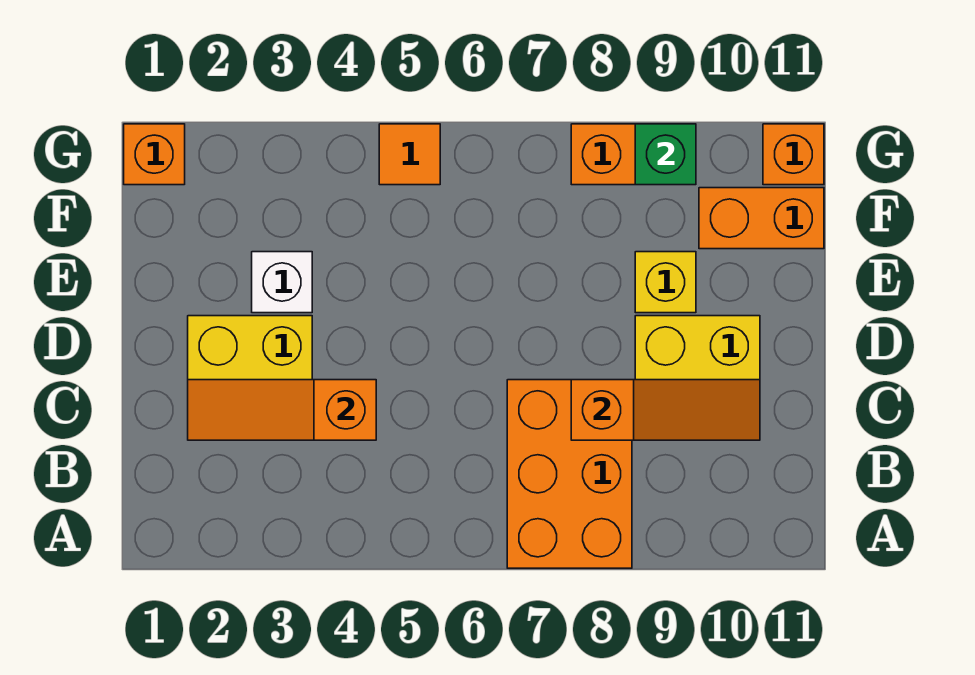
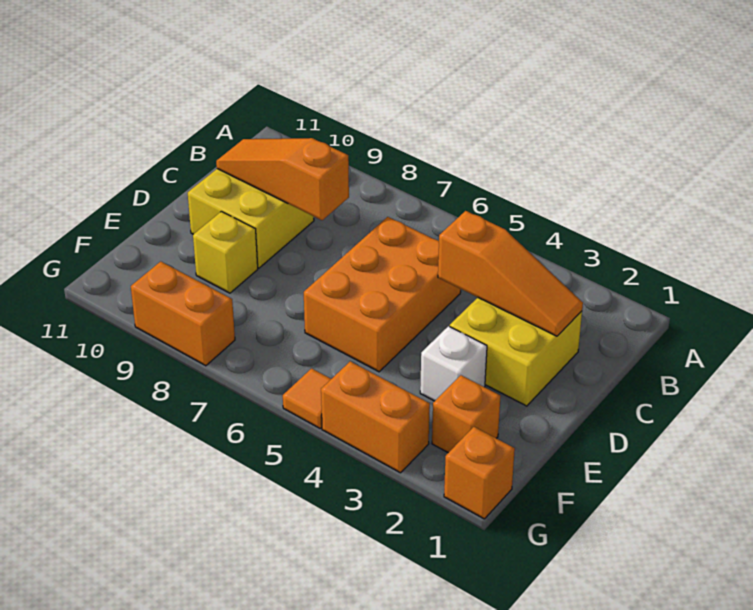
orange brick A7:C8 level 1 -> orange brick C5:E6 level 1
orange brick F10:F11 level 1 -> orange brick G3:G4 level 1
green brick G9 level 2 -> none
orange brick G11 level 1 -> orange brick F2 level 1

